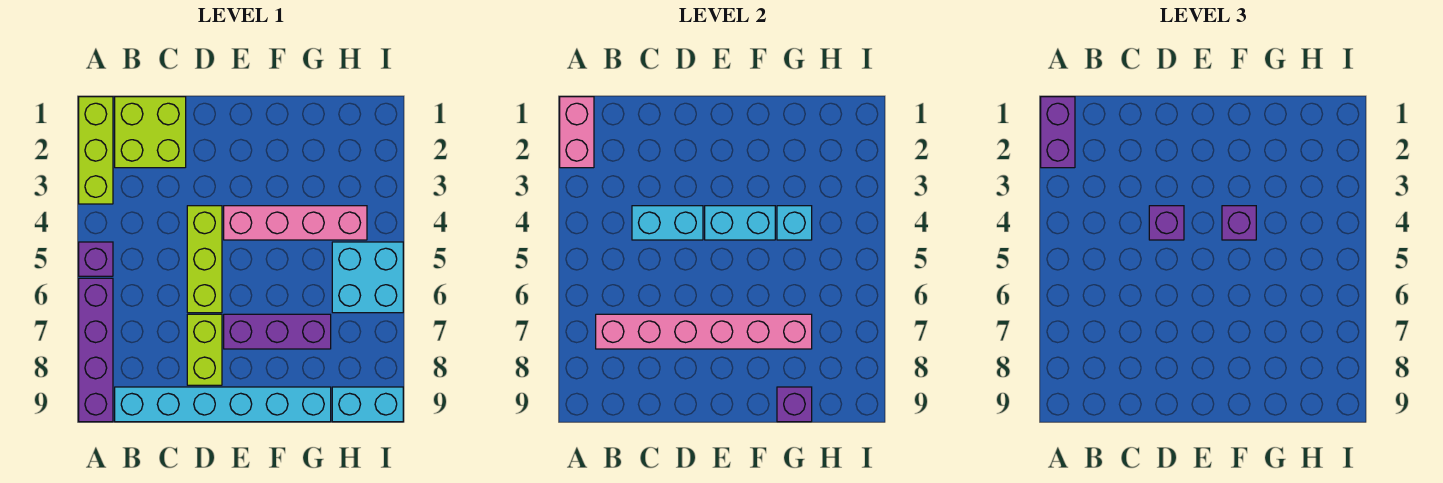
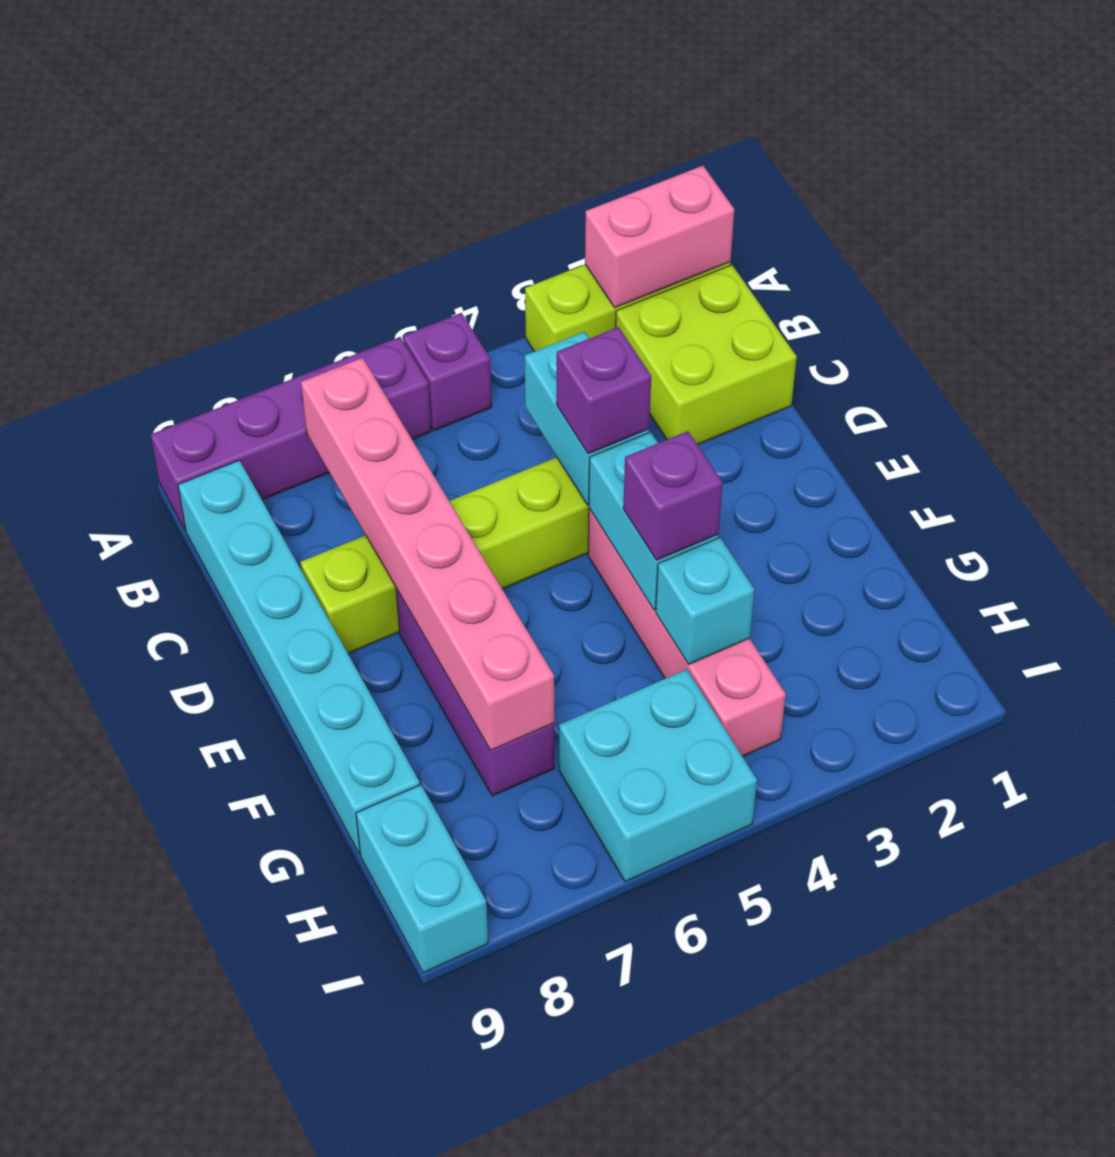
purple brick A1:A2 level 3 -> none
purple brick G9 level 2 -> none

